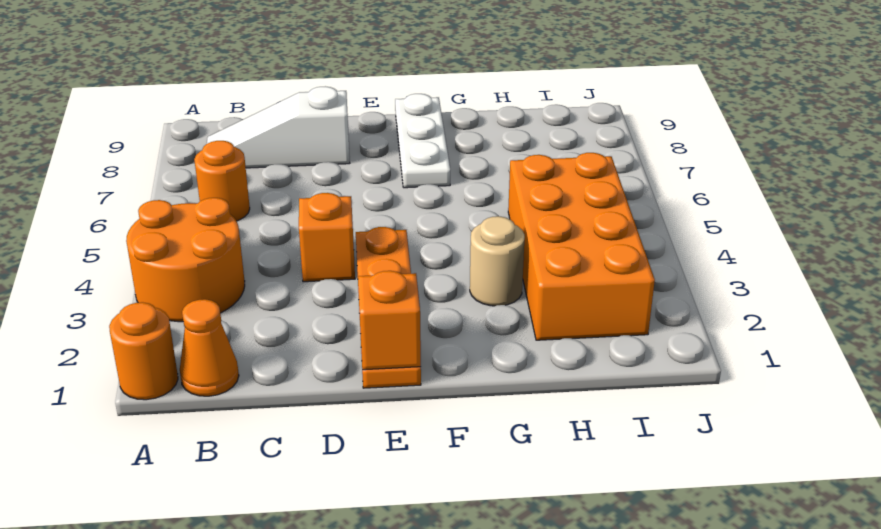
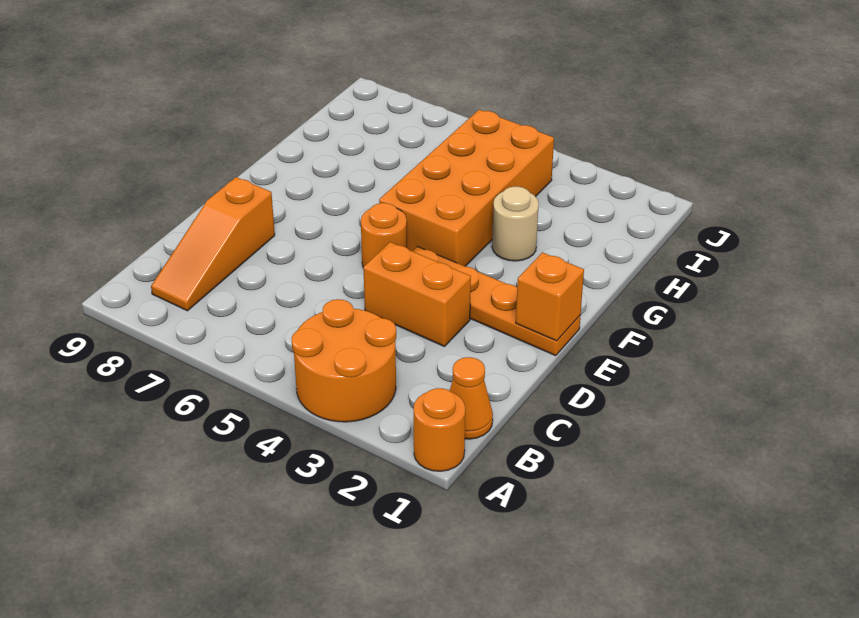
orange round brick B6 level 1 -> orange round brick E5 level 1
white slope B8:D8 level 1 top D -> orange slope B8:D8 level 1 top D
orange brick D4 level 1 -> orange brick D3:D4 level 1
white plate F7:F9 level 1 -> none
orange brick H2:I5 level 1 -> orange brick F4:I5 level 1

